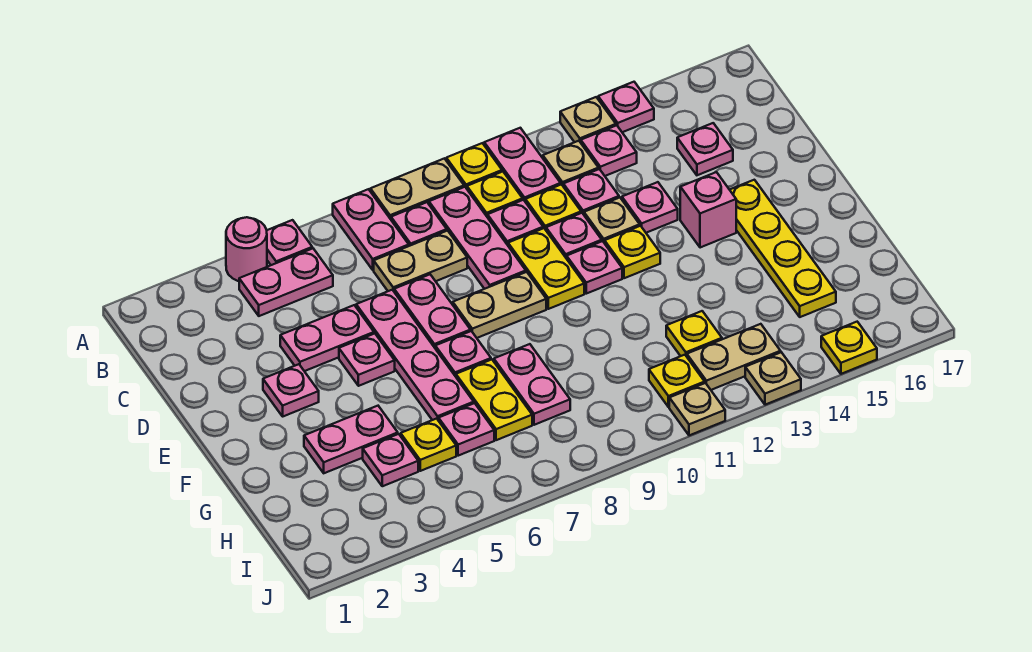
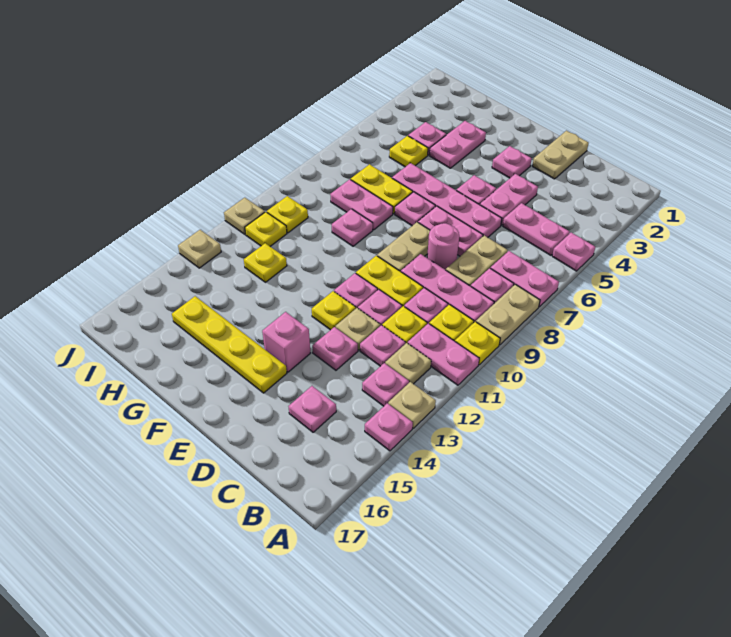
pink round brick A4 level 1 -> pink round brick D8 level 1
pink plate B4:B5 level 1 -> pink plate B5:C5 level 1
pink plate H6 level 1 -> pink plate G9 level 1
tan plate I12:I13 level 1 -> tan plate D1:D2 level 1
yellow plate J15 level 1 -> yellow plate I10 level 1

